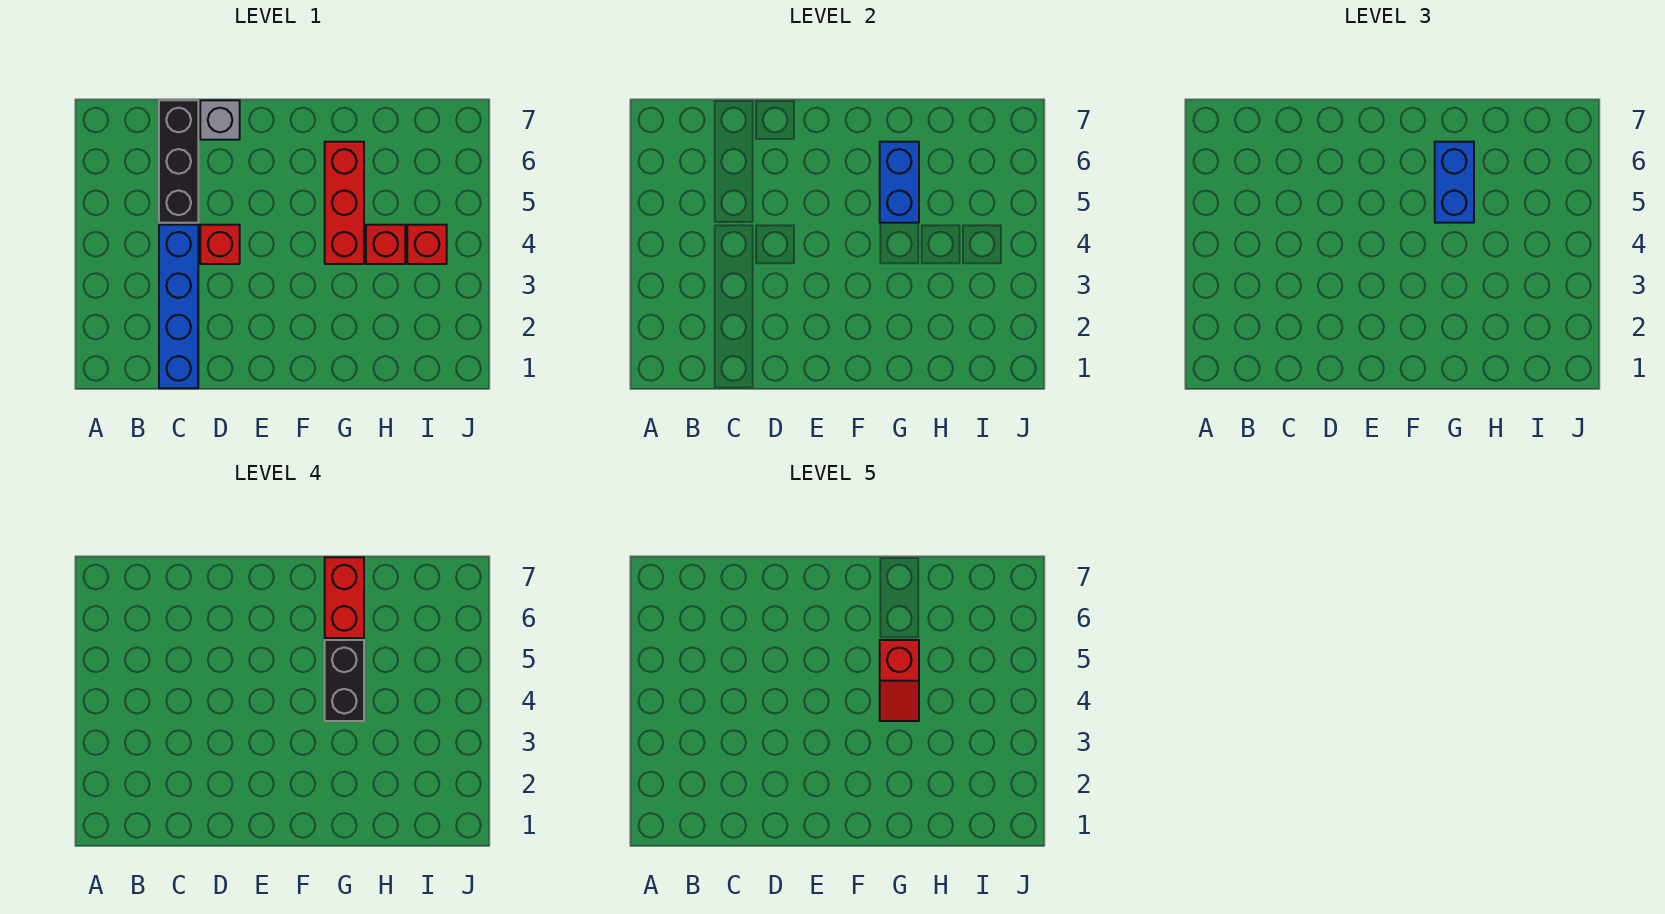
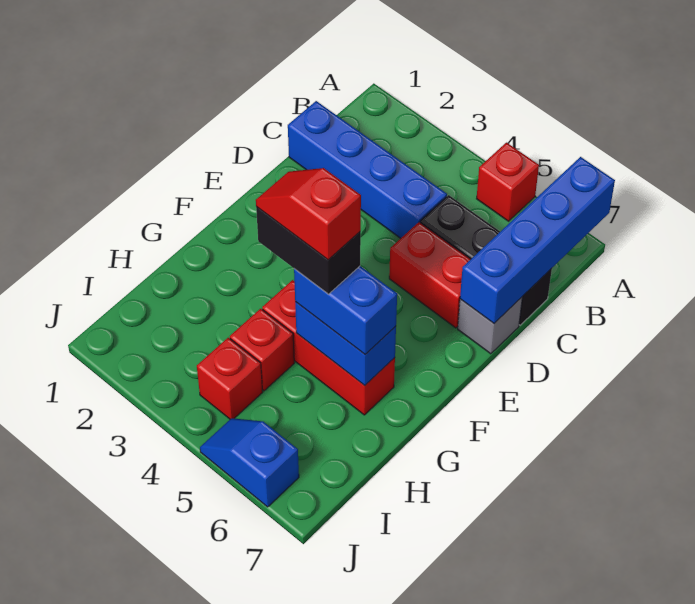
none -> blue brick A7:D7 level 2
red brick D4 level 1 -> red brick A5 level 1
red brick G6:G7 level 4 -> red brick D5:D6 level 1
none -> blue slope J5:J6 level 1 top 6

